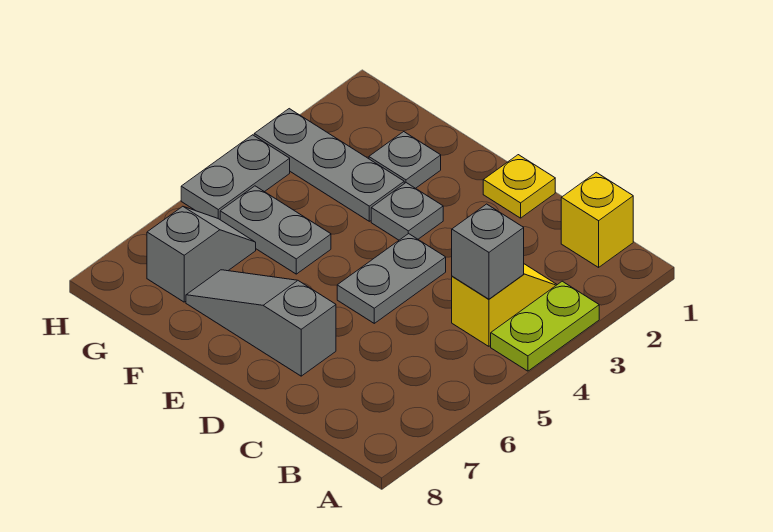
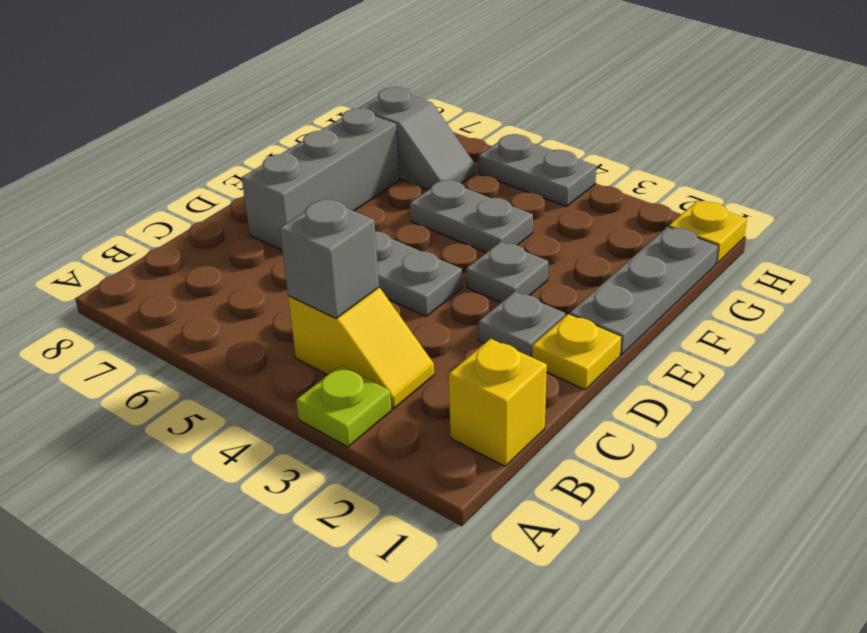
lime plate A3:A4 level 1 -> lime plate A3 level 1
grey slope D7:F7 level 1 top D -> grey brick D7:F7 level 1
grey plate F2 level 1 -> grey plate D2 level 1
grey plate F3:H3 level 1 -> grey plate E1:G1 level 1
grey plate F5:G5 level 1 -> grey plate F4:F5 level 1
none -> yellow plate H1 level 1

